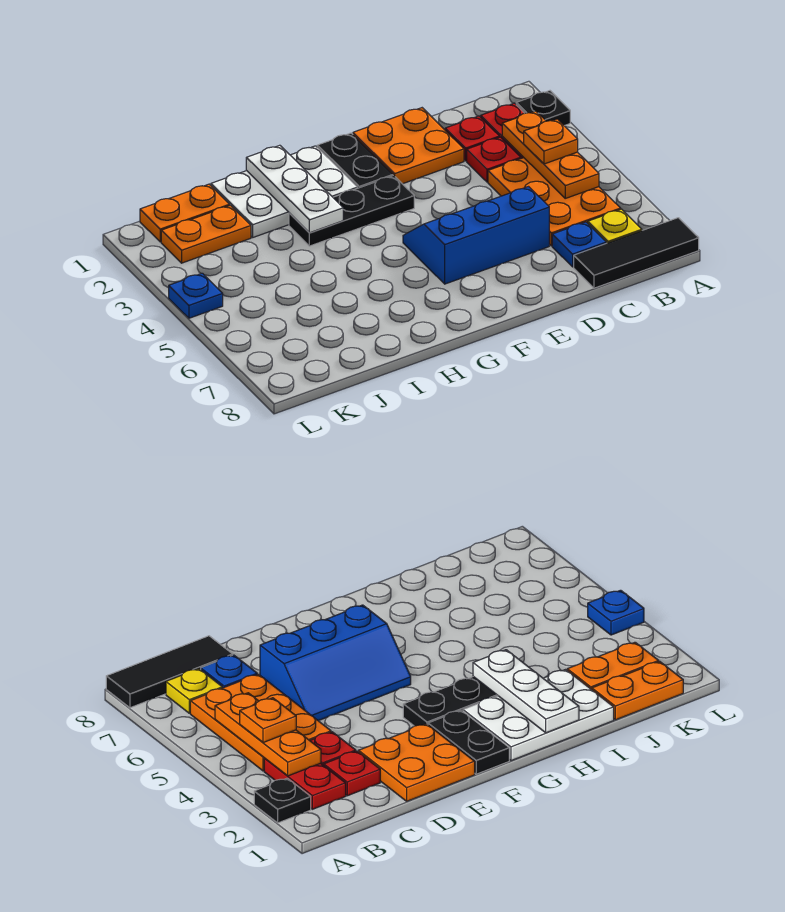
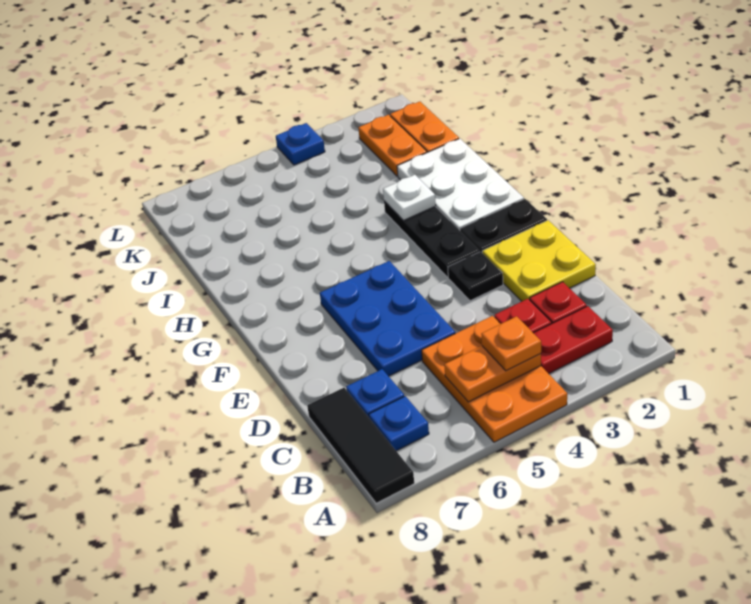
black plate A2 level 1 -> black plate E3 level 1
orange plate B3:B5 level 2 -> orange plate B4:B5 level 2
orange plate B4:C6 level 1 -> orange plate A4:C5 level 1
yellow plate B7 level 1 -> blue plate B7 level 1
orange plate D1:E2 level 1 -> yellow plate D1:E2 level 1
blue slope D5:F6 level 1 top 6 -> blue plate D5:F6 level 1
white plate H1:H3 level 2 -> white plate H3 level 2

